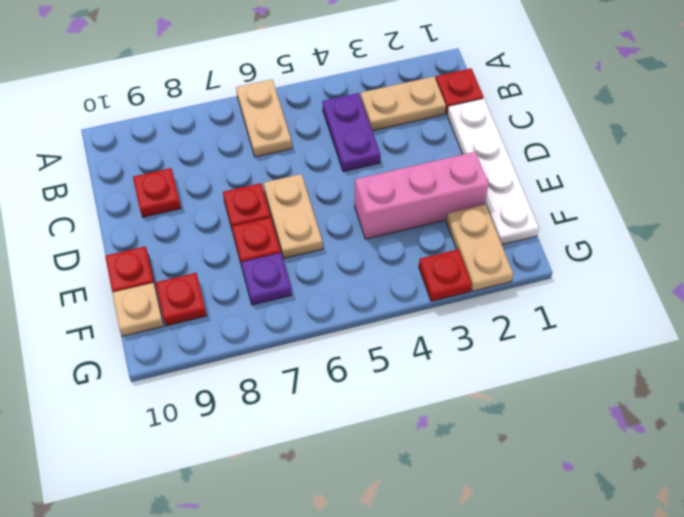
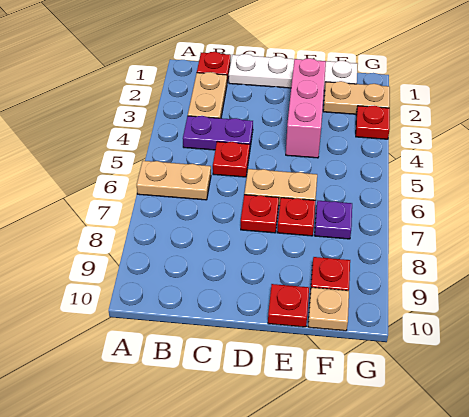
red plate C9 level 1 -> red plate C5 level 1

